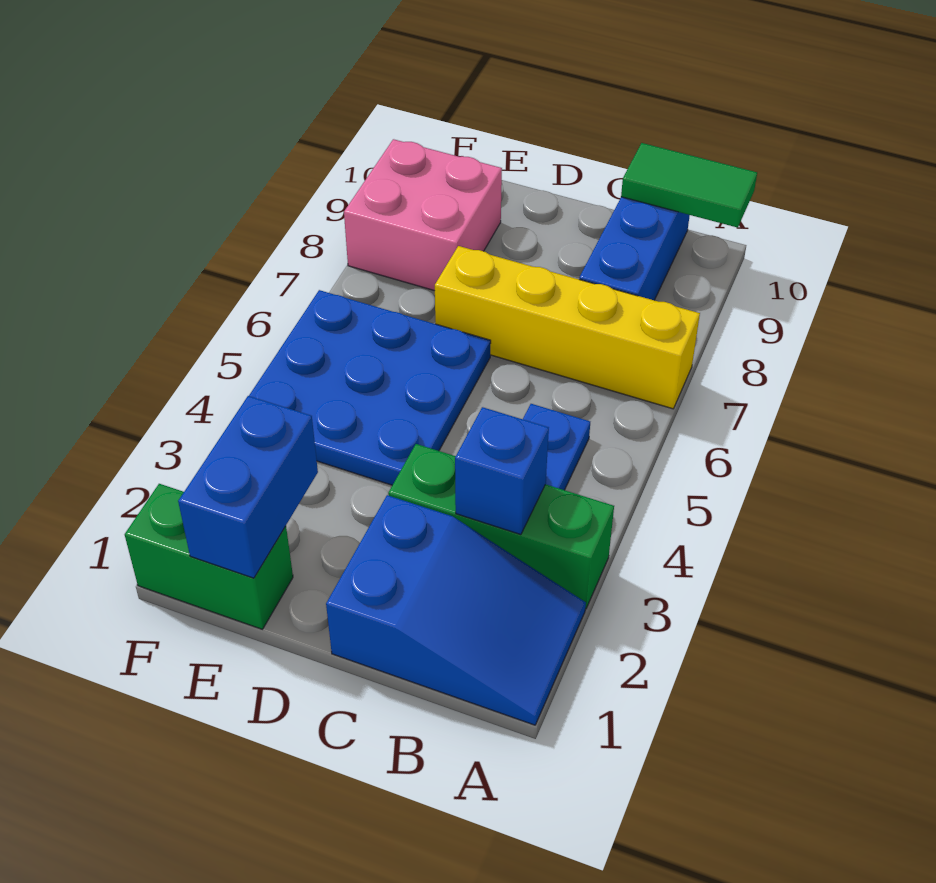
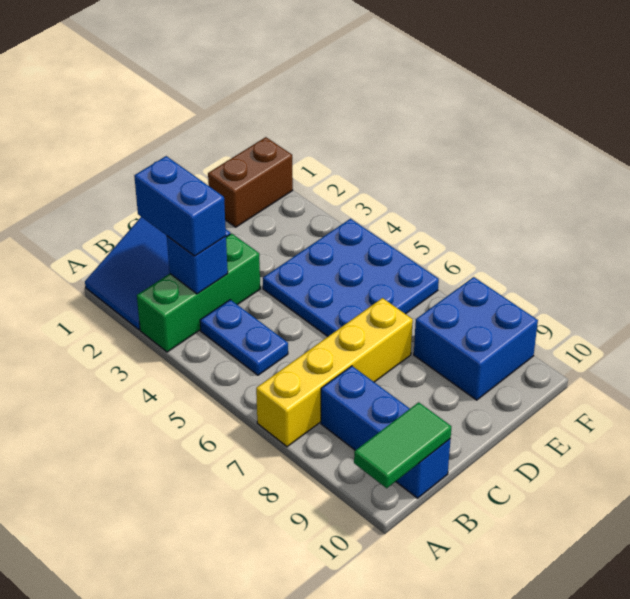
green brick E1:F1 level 1 -> brown brick E1:F1 level 1
blue brick E1:E2 level 2 -> blue brick B2:B3 level 3
pink brick E8:F9 level 1 -> blue brick E8:F9 level 1

